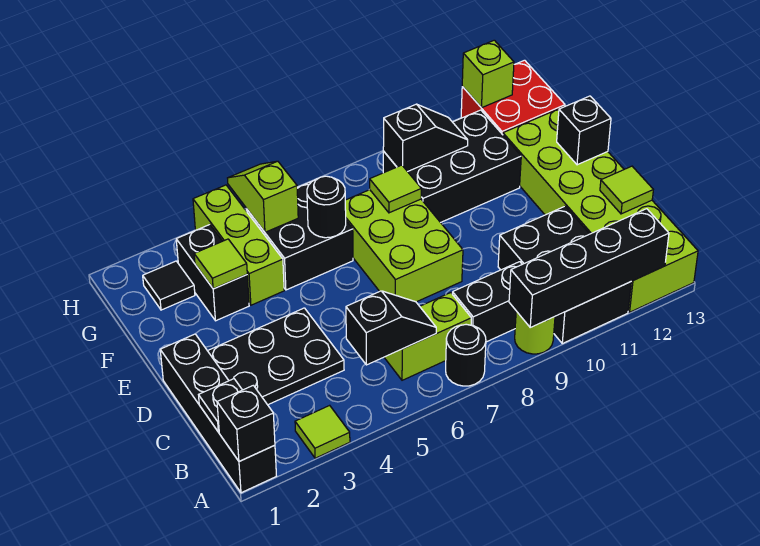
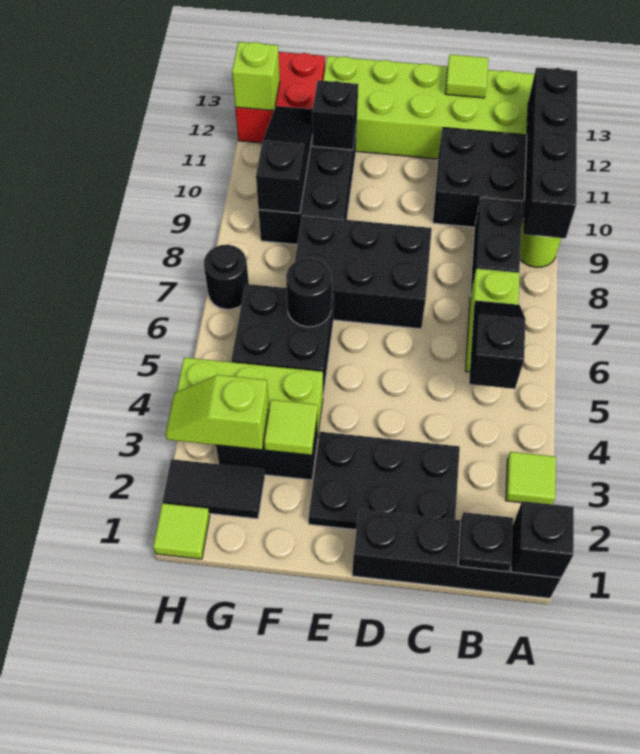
black round brick A7 level 1 -> black round brick H7 level 1
black plate C2:D4 level 1 -> black plate C2:E3 level 1
lime brick D7:F8 level 1 -> black brick D7:F8 level 1
black brick E13 level 2 -> black brick F11 level 2
lime tile F8 level 2 -> lime tile H1 level 1
black tile G2 level 1 -> black tile G2:H2 level 1
lime slope G5:H5 level 2 top G -> lime slope G3:H3 level 2 top G
black slope G9:G10 level 2 top 9 -> black slope G9:G11 level 2 top 9

